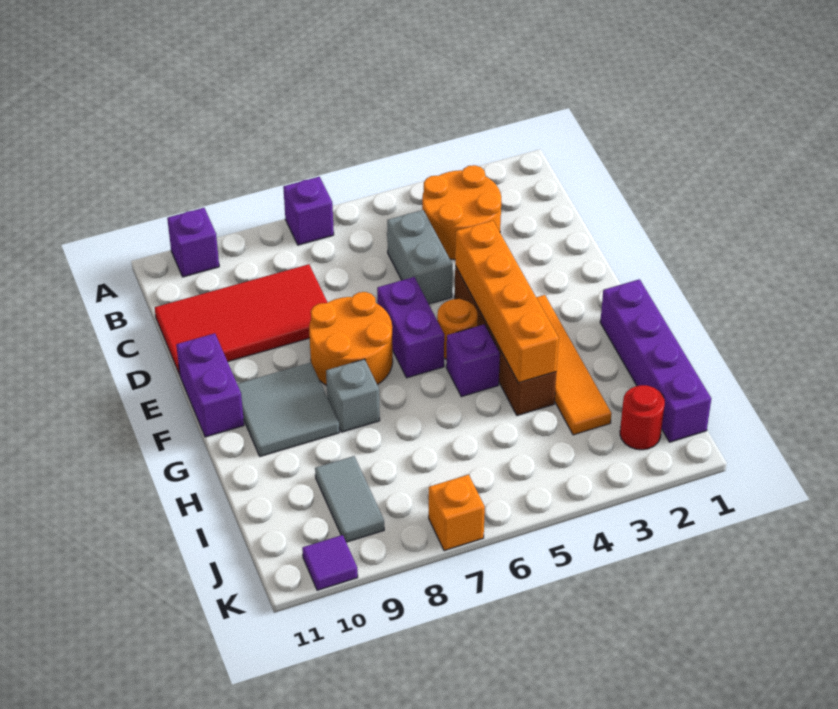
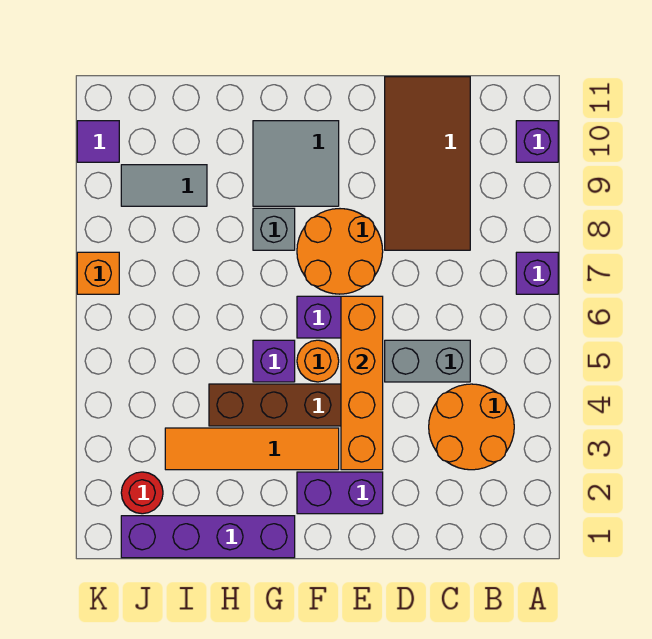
red tile C8:D11 level 1 -> brown tile C8:D11 level 1
orange brick E4:H4 level 2 -> orange brick E3:E6 level 2
purple brick E11:F11 level 1 -> purple brick E2:F2 level 1

